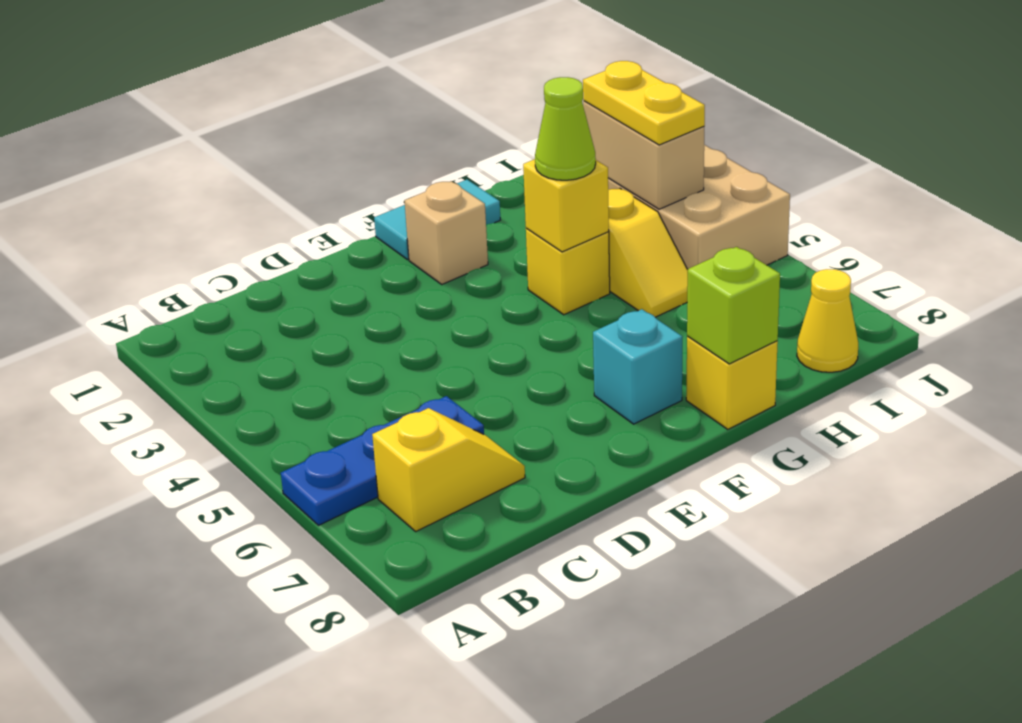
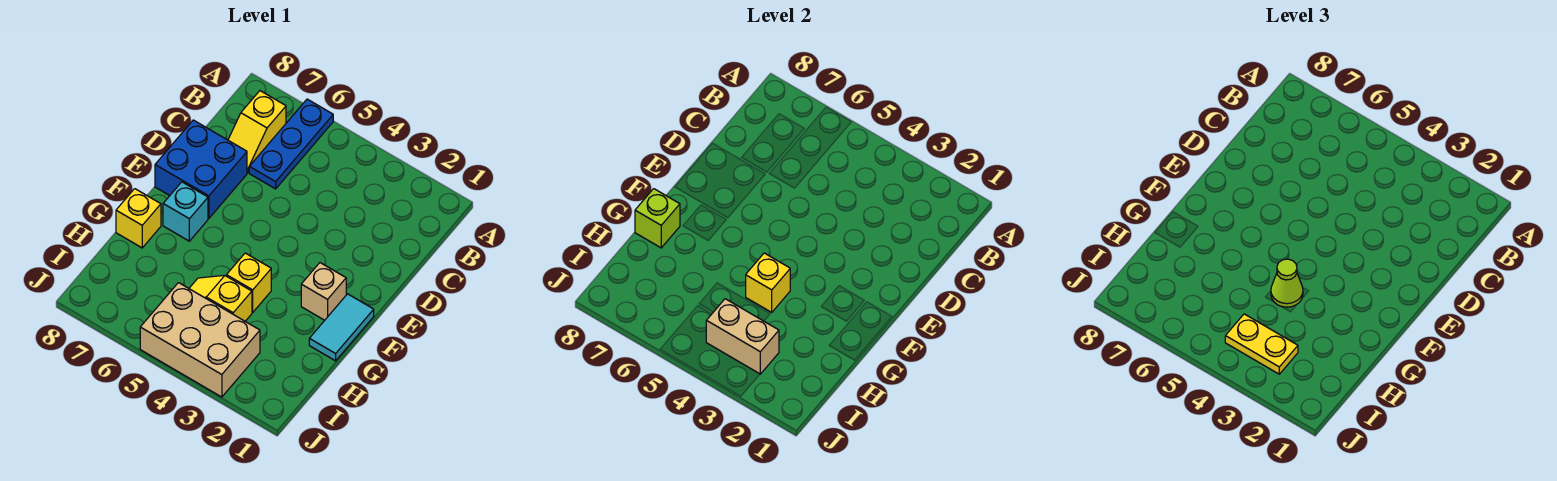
none -> blue brick D7:E8 level 1
yellow cone I8 level 1 -> none

